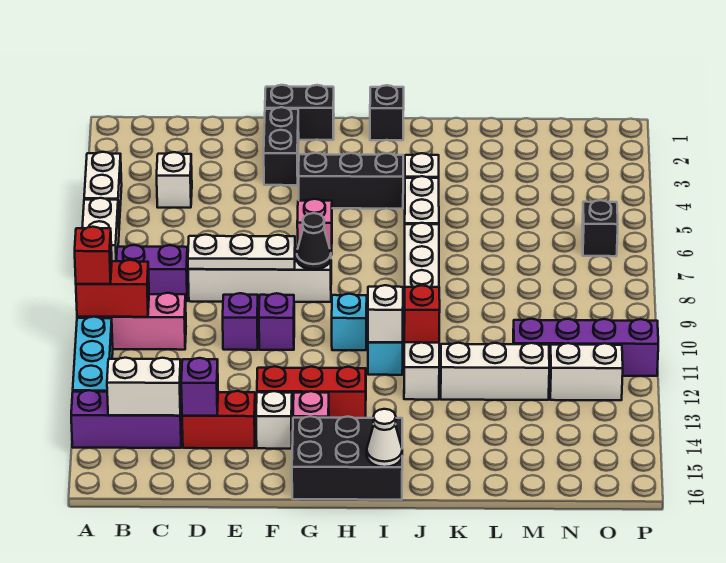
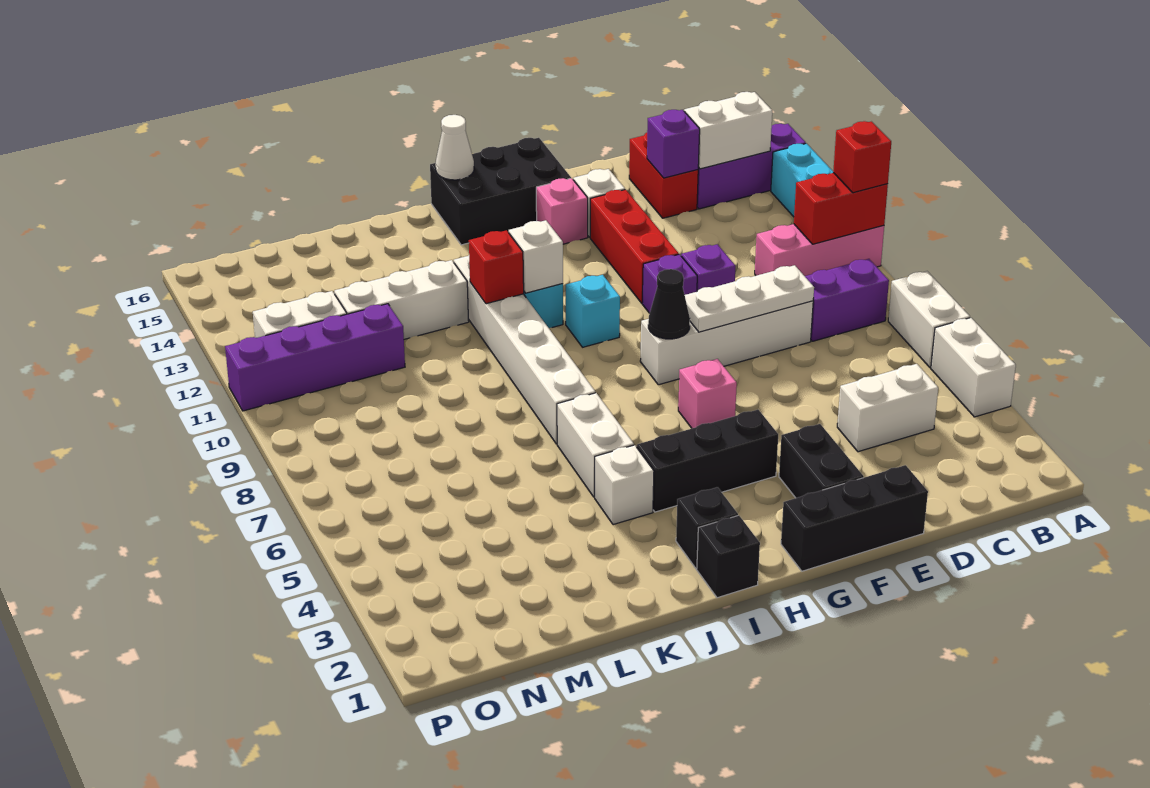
white brick C4 level 1 -> white brick C4:D4 level 1
red brick D14:E14 level 1 -> red brick D14:D15 level 1
black brick F1:G1 level 1 -> black brick E1:G1 level 1
red brick F13:H13 level 1 -> red brick F11:F13 level 1
black brick O6 level 1 -> black brick I2 level 1

